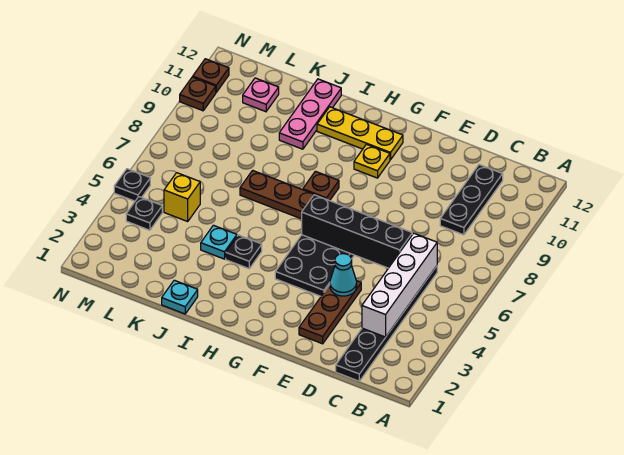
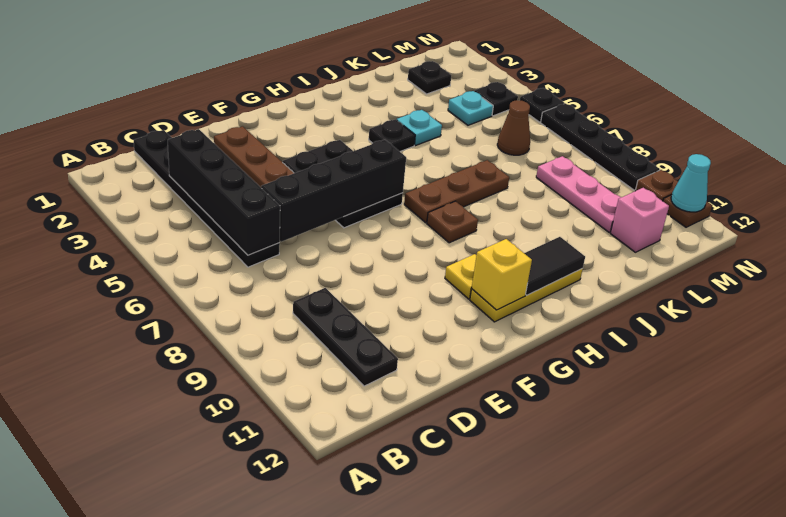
white brick C3:C6 level 2 -> black brick C3:C6 level 2
cyan cone E4 level 2 -> cyan cone N11 level 2
none -> black tile H11:I11 level 2
cyan plate J1 level 1 -> cyan plate L4 level 1
pink plate J10:J12 level 1 -> pink plate L8:L10 level 1
none -> black plate L2 level 1
yellow brick L5 level 1 -> yellow brick G11 level 2
none -> brown cone L6 level 1
pink plate L11 level 1 -> pink brick L11 level 1
none -> black plate N6:N9 level 1

